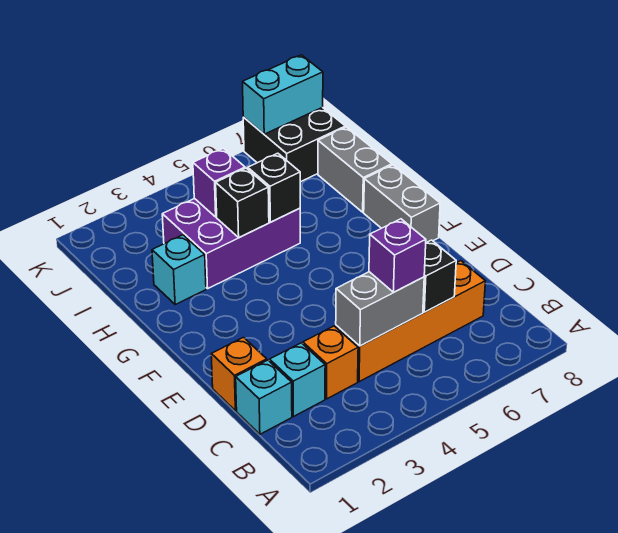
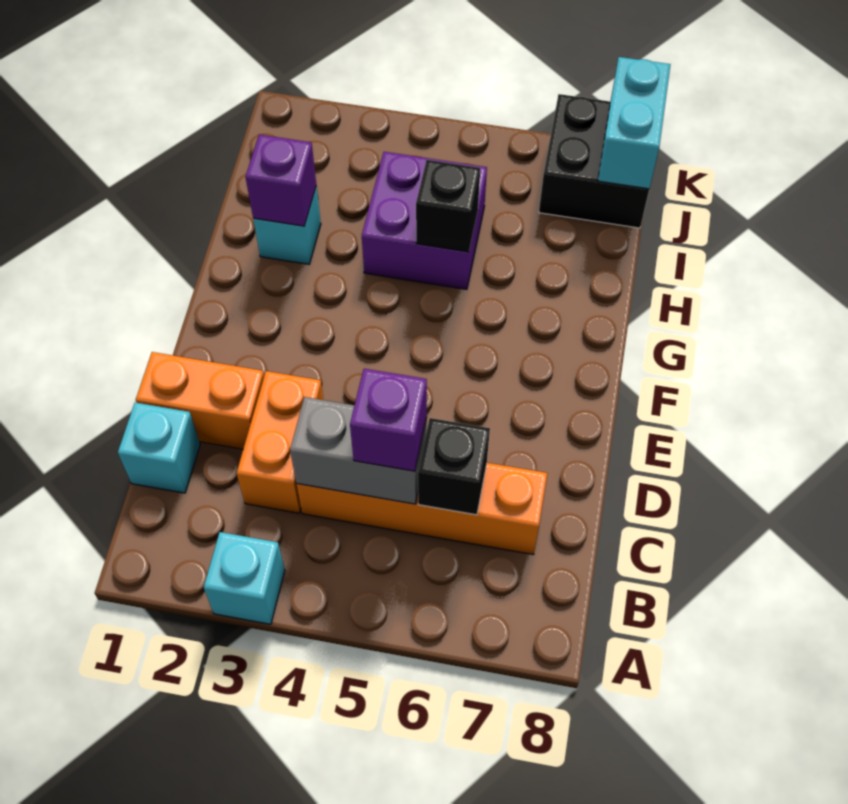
cyan brick C2 level 1 -> cyan brick A3 level 1
orange brick C3 level 1 -> orange brick C3:D3 level 1
orange brick D1 level 1 -> orange brick D1:D2 level 1
grey brick F8:G8 level 1 -> none
purple brick H3:I5 level 1 -> purple brick H4:I5 level 1
black brick H4 level 2 -> none
grey brick H8:I8 level 1 -> none
purple brick I4 level 2 -> purple brick H2 level 2
cyan brick K7:K8 level 2 -> cyan brick J8:K8 level 2

